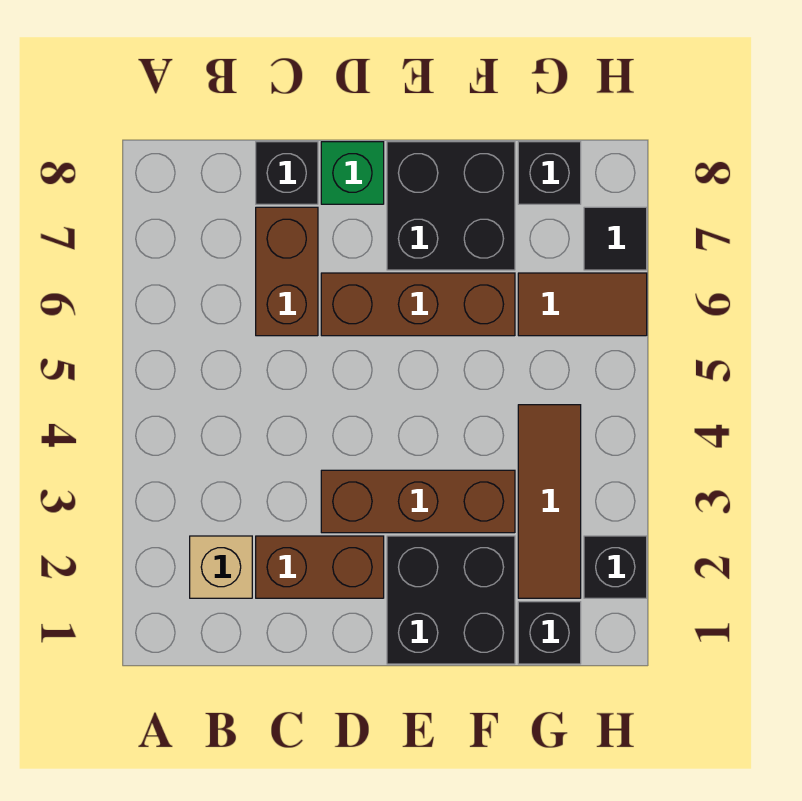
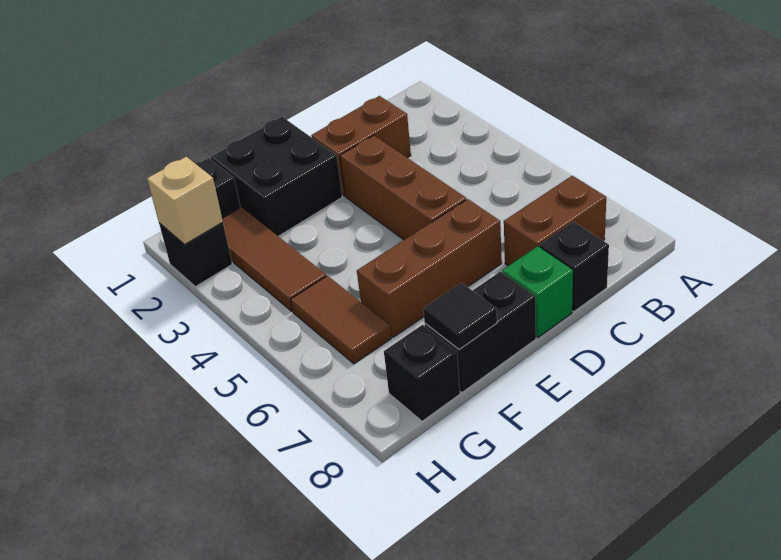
tan brick B2 level 1 -> tan brick H2 level 2
brown brick C6:C7 level 1 -> brown brick B7:C7 level 1
brown brick D3:F3 level 1 -> brown brick D3:D5 level 1
black brick E7:F8 level 1 -> black brick E8:F8 level 1
brown tile G6:H6 level 1 -> brown tile G5:G6 level 1
black tile H7 level 1 -> black tile F8 level 2

